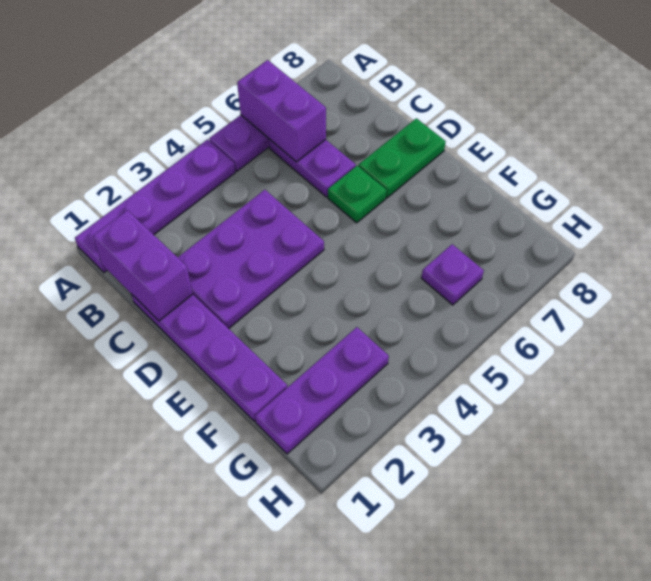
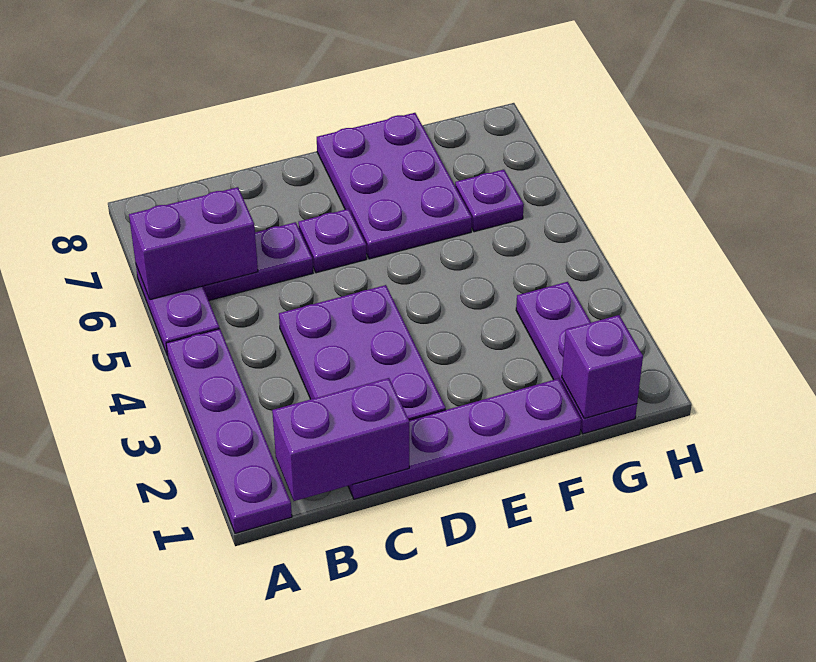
green plate D6 level 1 -> purple plate D6 level 1
green plate D7:D8 level 1 -> none
none -> purple plate E6:F8 level 1
none -> purple brick G1 level 2

